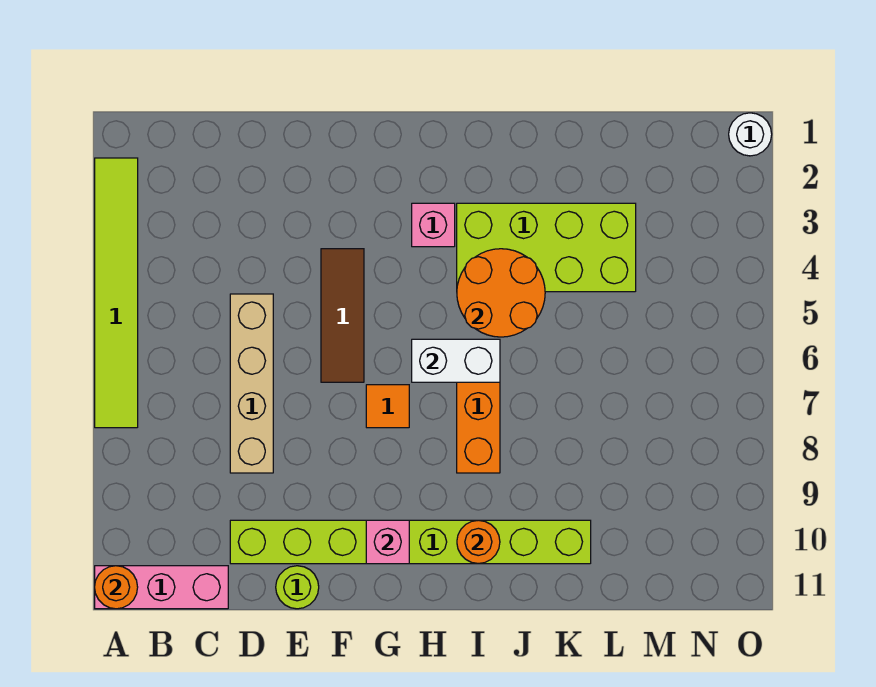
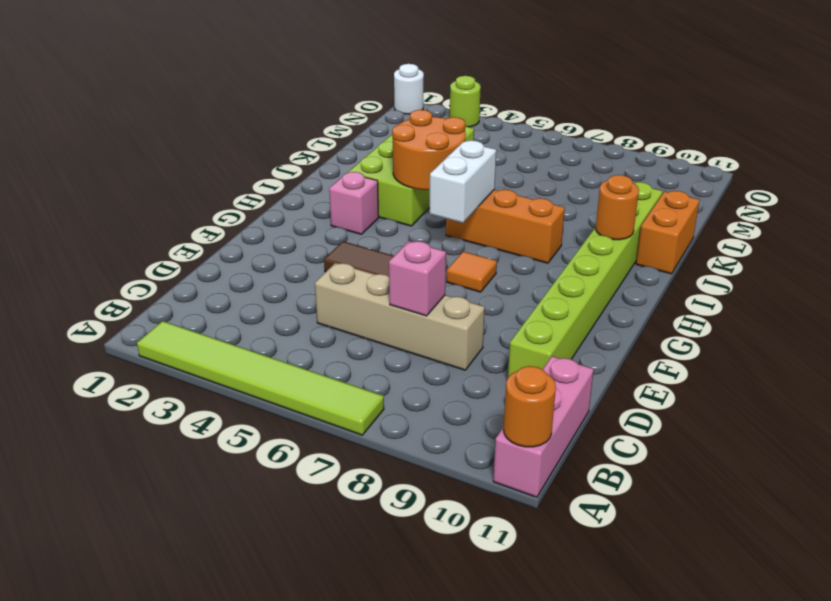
lime round brick E11 level 1 -> lime round brick O3 level 1
pink brick G10 level 2 -> pink brick D7 level 2
none -> orange brick J11:K11 level 1

